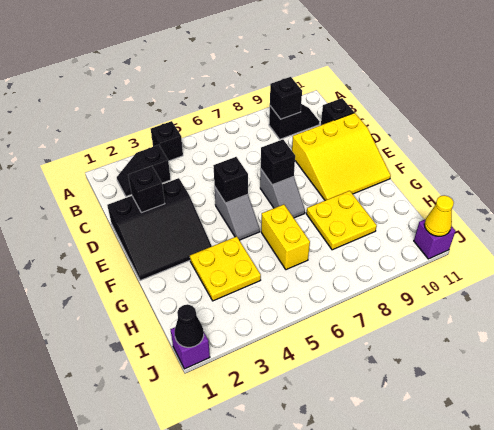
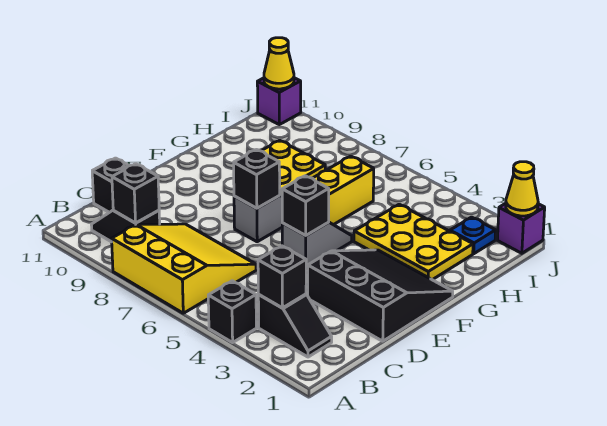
black brick D2 level 2 -> black brick B3 level 2
yellow slope D9:F11 level 1 top D -> yellow slope A6:C8 level 1 top A
yellow plate G3:H4 level 1 -> yellow plate G2:H4 level 1
none -> blue plate I2 level 1
black cone J1 level 2 -> yellow cone J1 level 2

